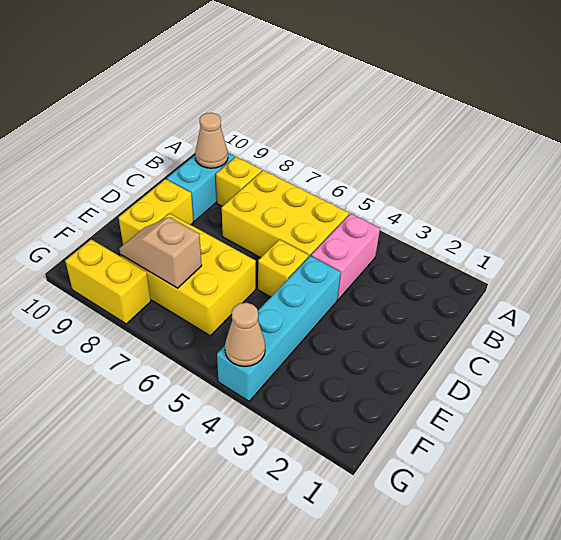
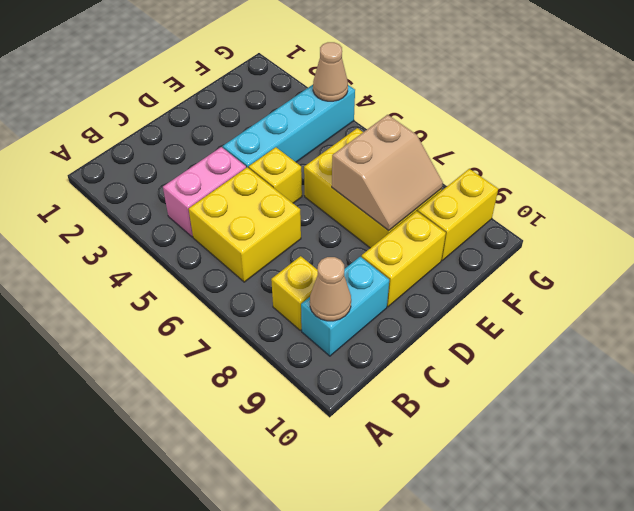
yellow brick B5:C7 level 1 -> yellow brick B5:C6 level 1
tan slope F7:F8 level 2 top 7 -> tan slope E7:F8 level 2 top 7
yellow brick G8:G9 level 1 -> yellow brick F9:G9 level 1

